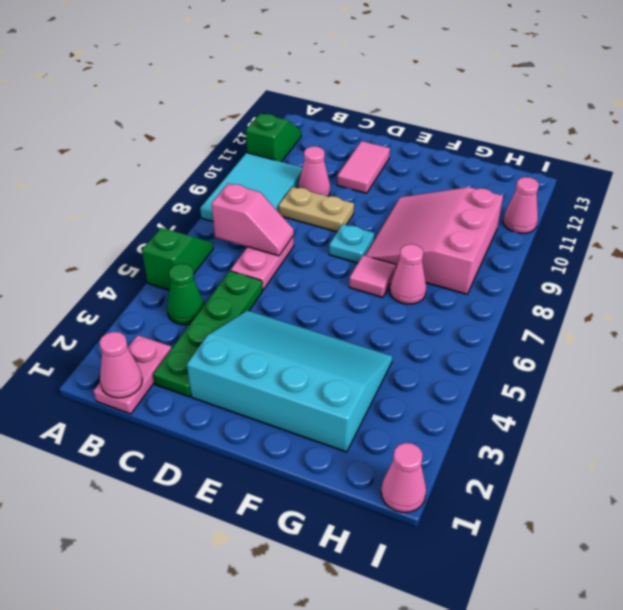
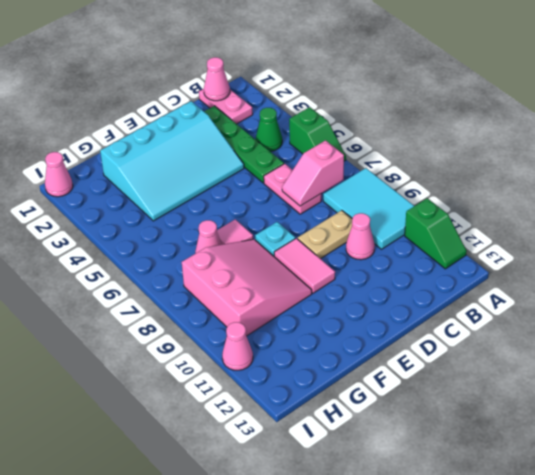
pink tile D11:D12 level 1 -> pink tile E9:E10 level 1

